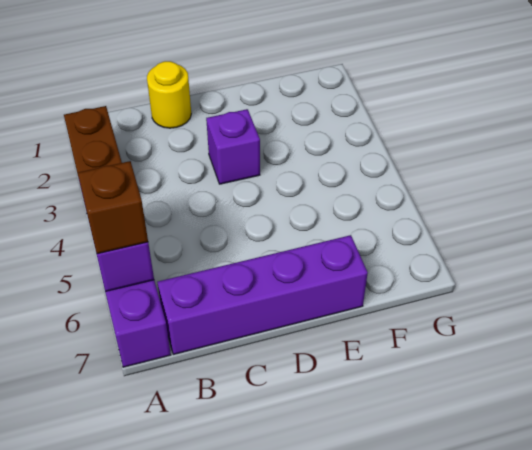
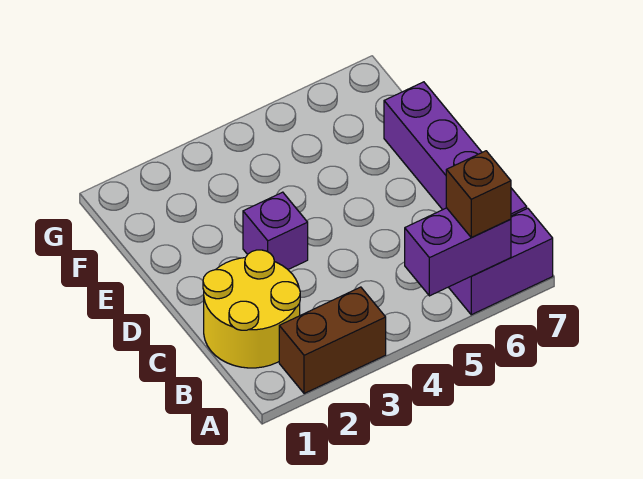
yellow round brick C1 level 1 -> yellow round brick B1:C2 level 1

